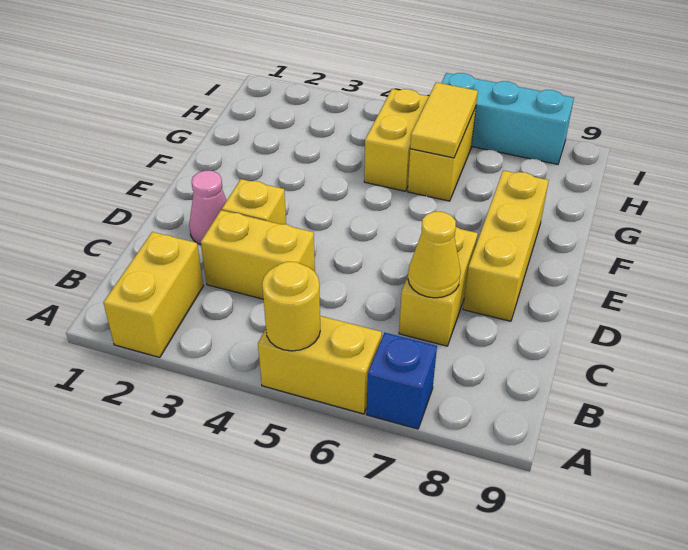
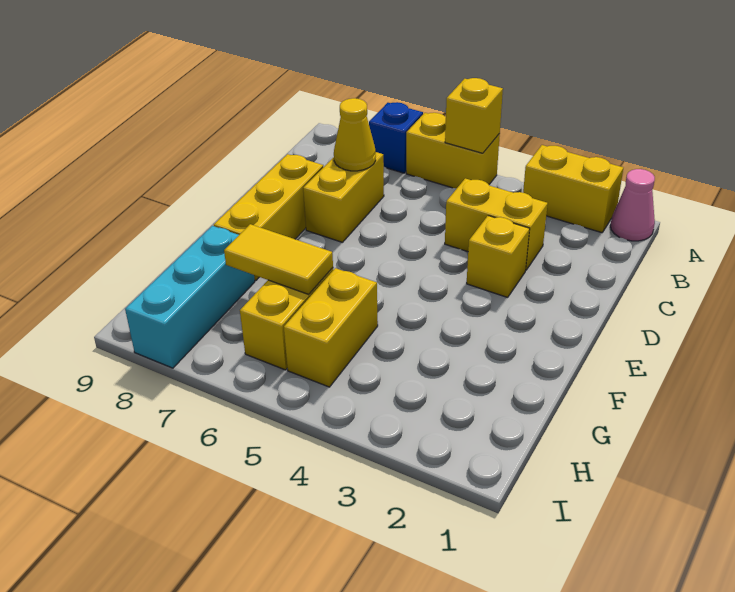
yellow brick A2:B2 level 1 -> yellow brick A2:A3 level 1
yellow round brick A5 level 2 -> yellow brick A5 level 2
pink cone D2 level 1 -> pink cone A1 level 1
yellow tile G6:H6 level 2 -> yellow tile G6:G7 level 2
cyan brick I6:I8 level 1 -> cyan brick G8:I8 level 1

